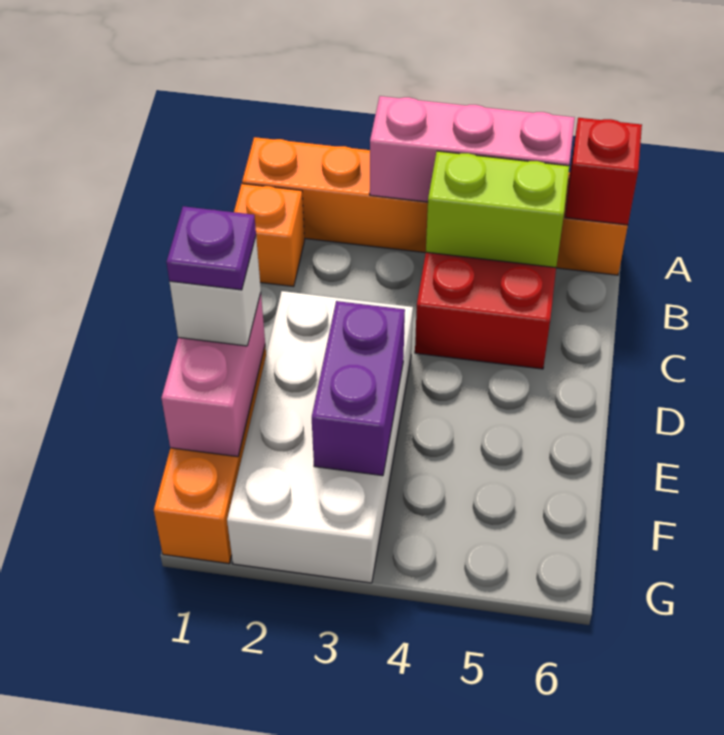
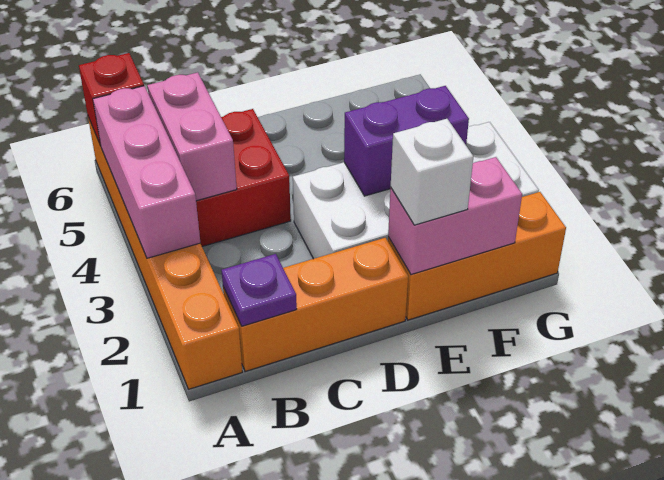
orange brick B1 level 1 -> orange brick B1:D1 level 1
lime brick B4:B5 level 2 -> pink brick B4:B5 level 2
purple plate E1 level 4 -> purple plate B1 level 2

